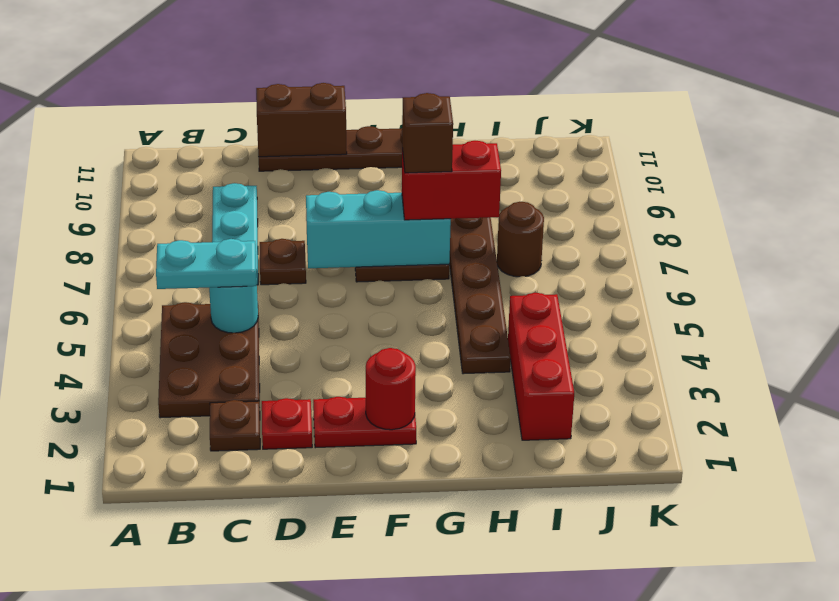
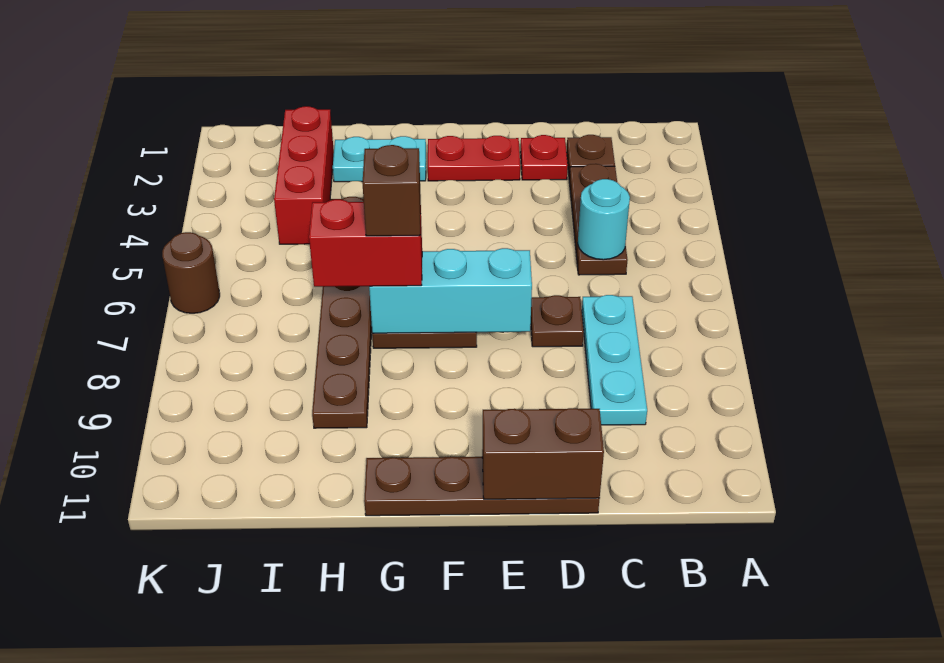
brown plate B3:C5 level 1 -> brown plate C3:C5 level 1
cyan plate B5:C5 level 3 -> cyan plate G2:H2 level 1
red round brick F2 level 2 -> none
brown round brick I7 level 1 -> brown round brick K6 level 1

